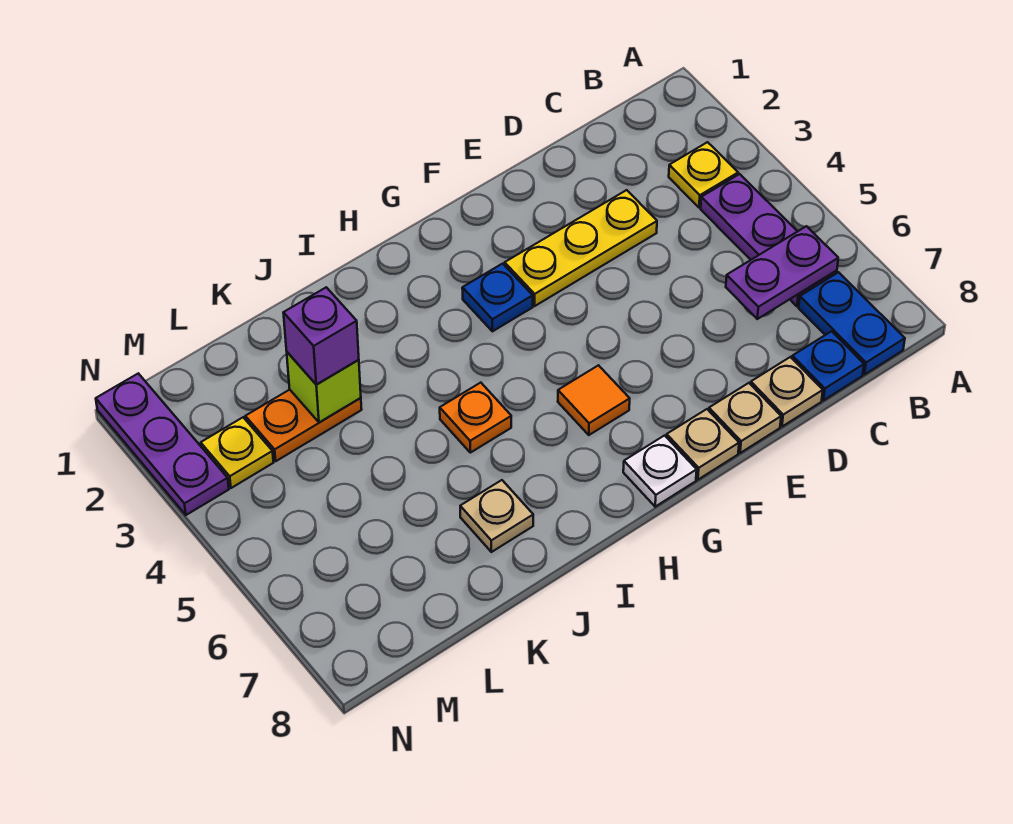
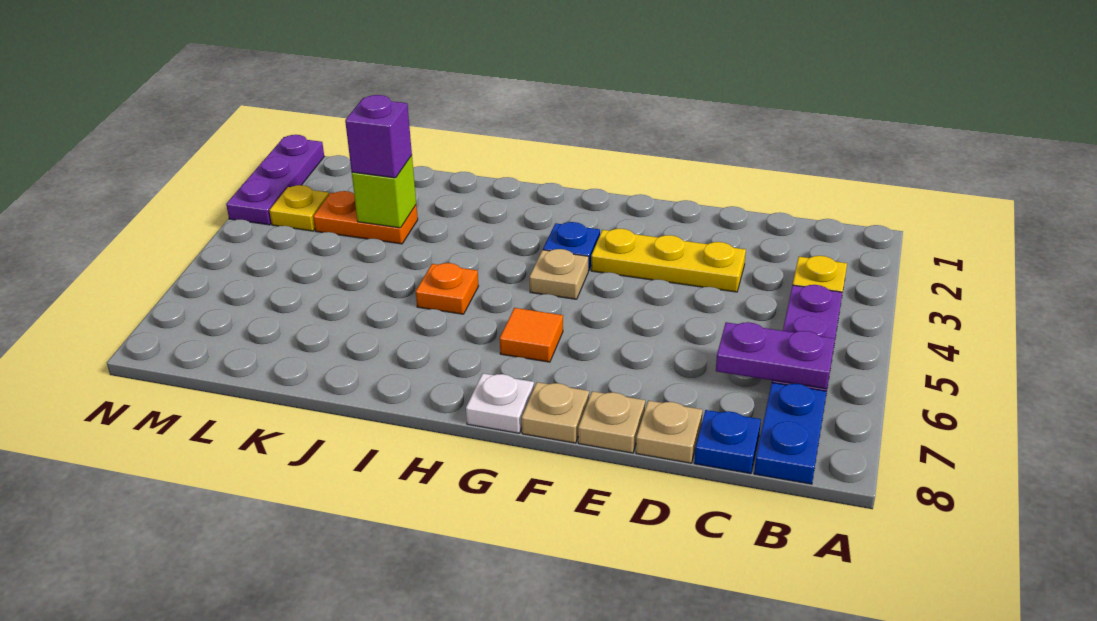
tan plate J7 level 1 -> tan plate G4 level 1

